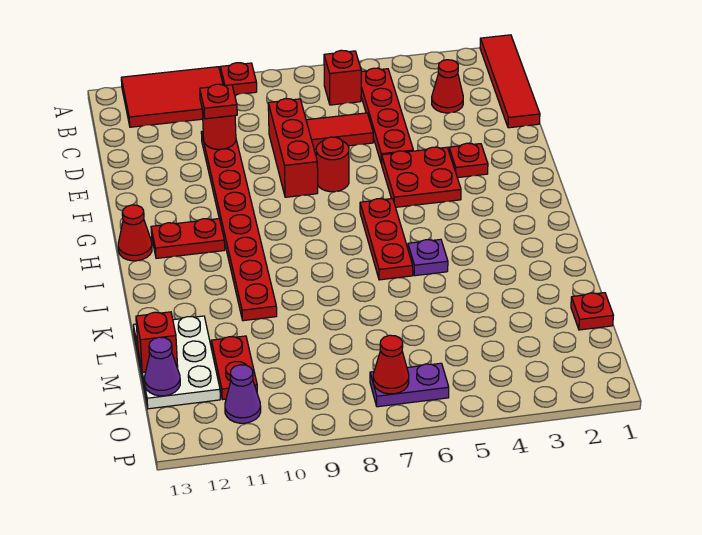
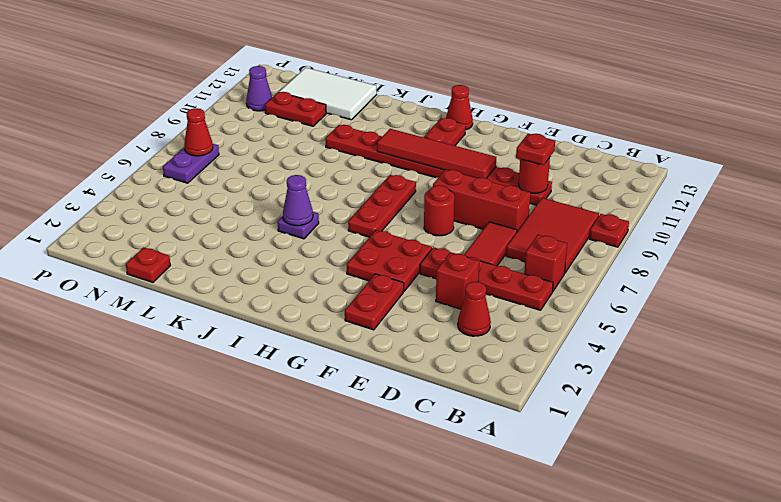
red tile A1:D1 level 1 -> red tile F10:I10 level 2
red tile A10:B12 level 1 -> red tile B7:C9 level 1
red plate F3 level 1 -> red plate F2:F3 level 1
red plate H6:J6 level 1 -> red plate H6:H8 level 1
white plate L12:N13 level 1 -> white tile L12:N13 level 1
red brick M13 level 2 -> red brick D4 level 1
purple cone N13 level 2 -> purple cone J5 level 2

